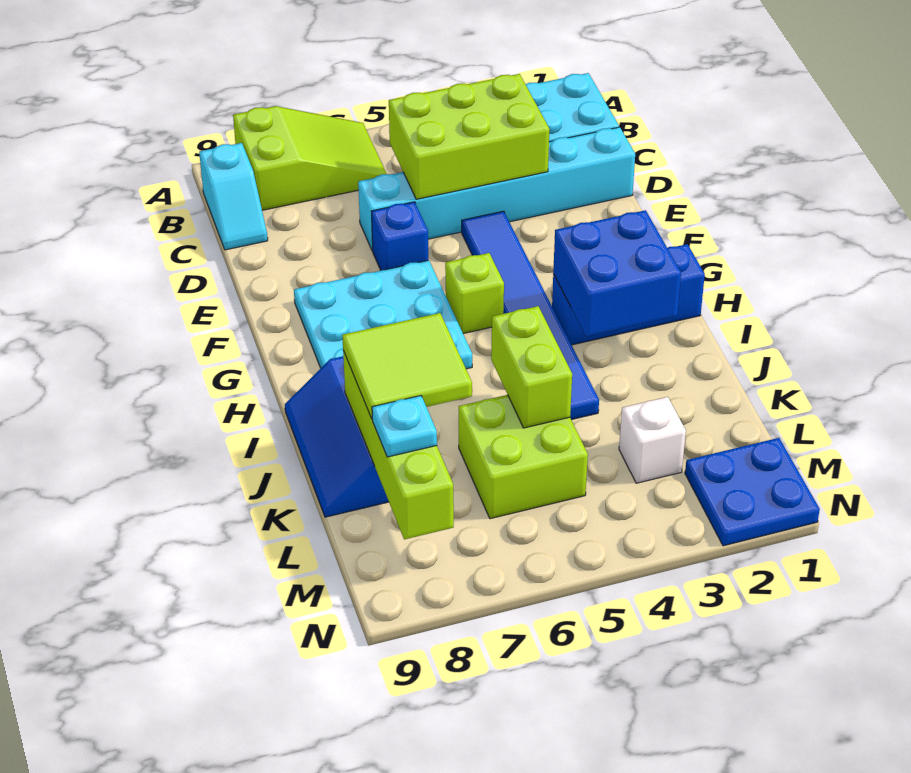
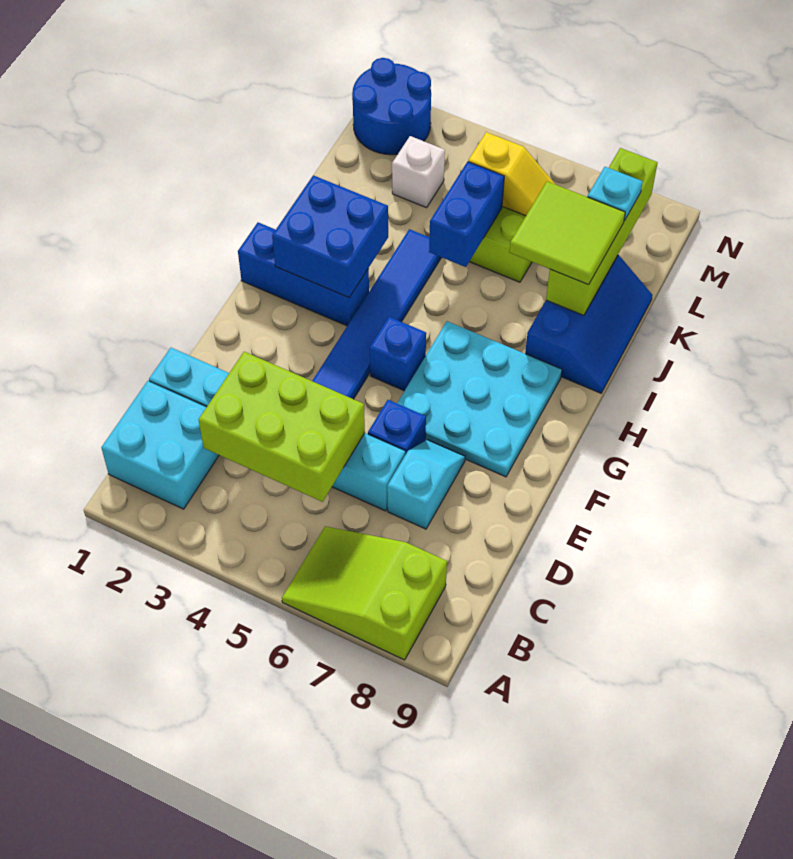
cyan slope B9:C9 level 1 top B -> cyan slope D7:E7 level 1 top D
lime brick G5 level 1 -> blue brick G5 level 1
lime brick J5:K5 level 2 -> blue brick J5:K5 level 2
none -> yellow slope L5:L6 level 2 top 5
blue plate M1:N2 level 1 -> blue round brick M1:N2 level 1

